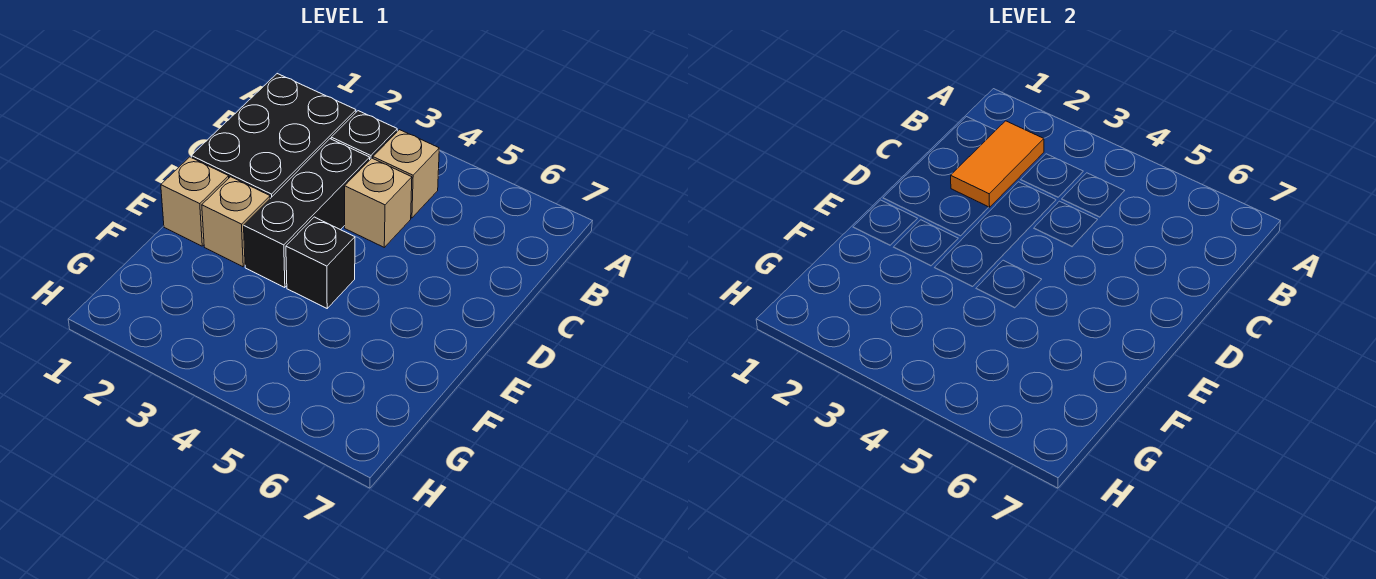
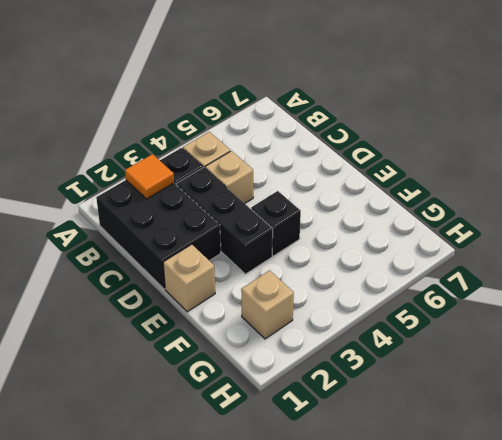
orange tile B2:C2 level 2 -> orange tile B2 level 2
tan brick E2 level 1 -> tan brick G2 level 1

